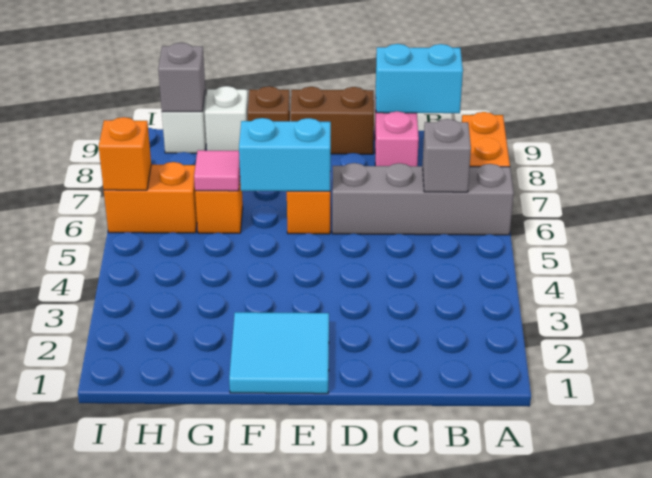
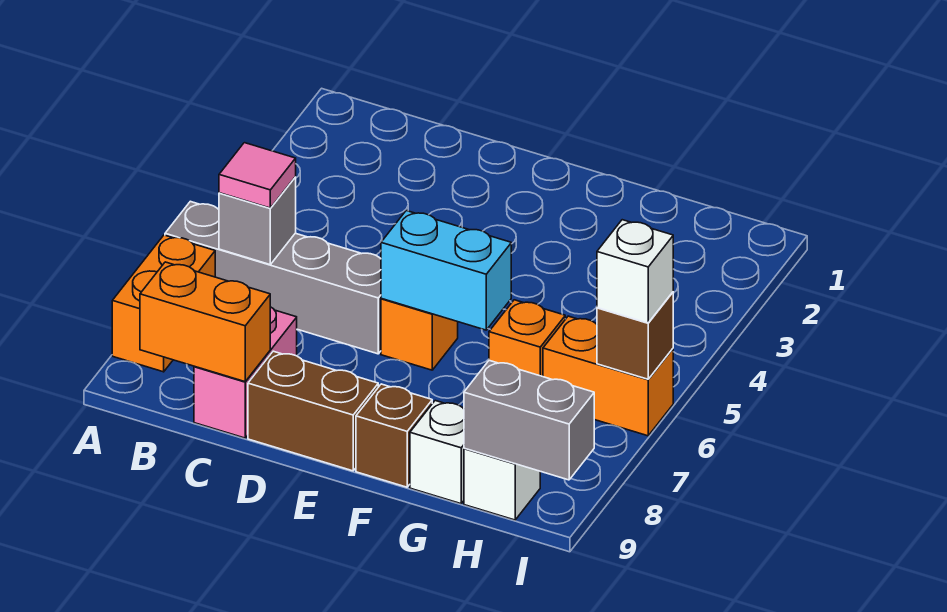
cyan brick B9:C9 level 2 -> orange brick B9:C9 level 2
cyan tile E1:F2 level 1 -> none
pink tile G6 level 2 -> pink tile B6 level 3
grey brick H9 level 2 -> grey brick H9:I9 level 2
orange brick I6 level 2 -> brown brick I6 level 2
none -> white brick I6 level 3

